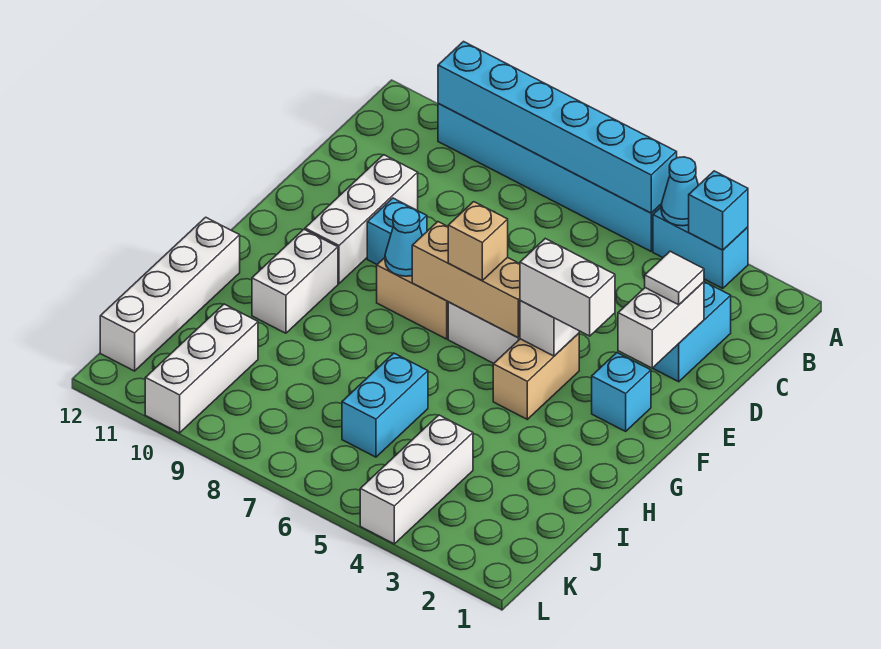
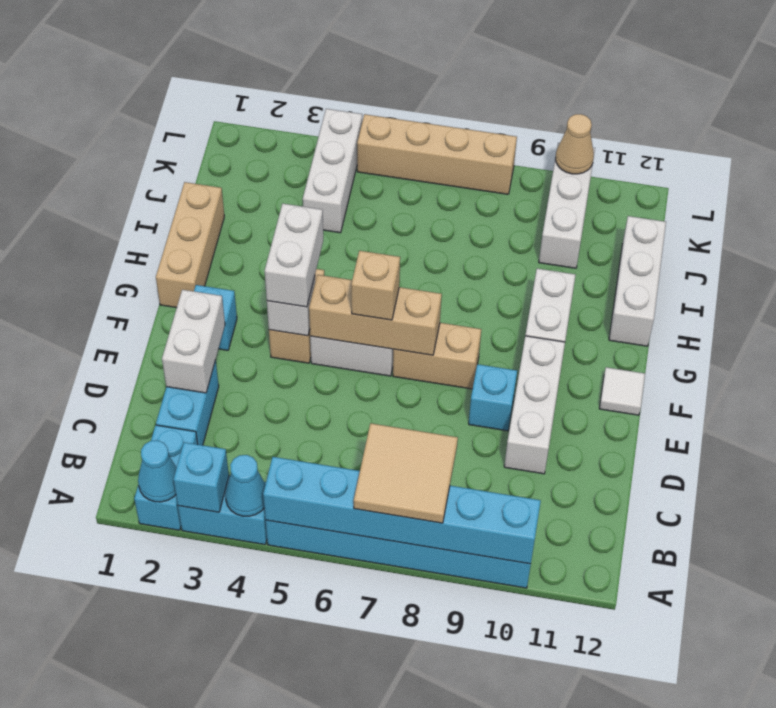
none -> tan tile A7:B8 level 3
white tile D2 level 3 -> white tile F12 level 1
white brick F3:F4 level 3 -> white brick F4:G4 level 3
cyan cone F8 level 2 -> cyan cone A2 level 2
none -> tan brick G1:I1 level 1
white brick H12:K12 level 1 -> white brick H12:J12 level 1
cyan brick I6:J6 level 1 -> cyan brick A2:B2 level 1
none -> tan brick L5:L8 level 1
none -> tan cone L10 level 2

